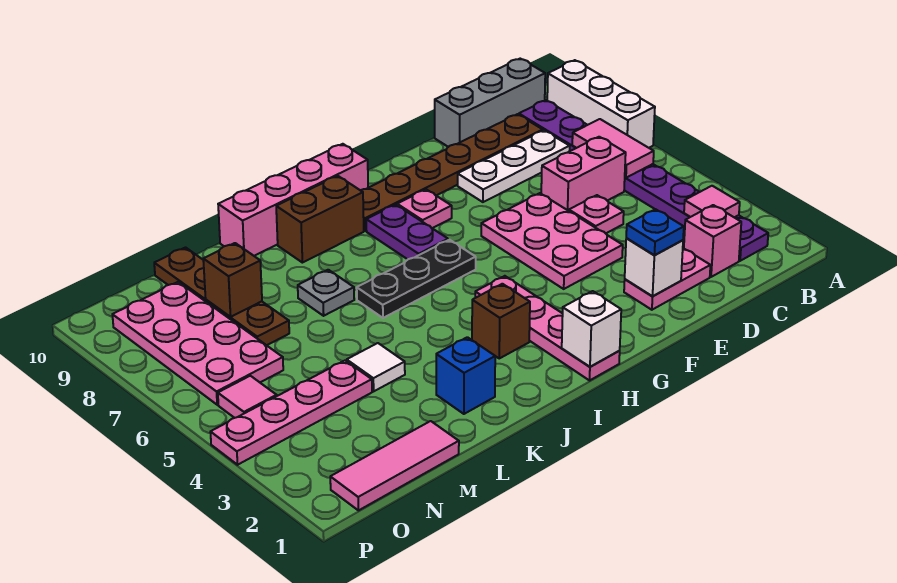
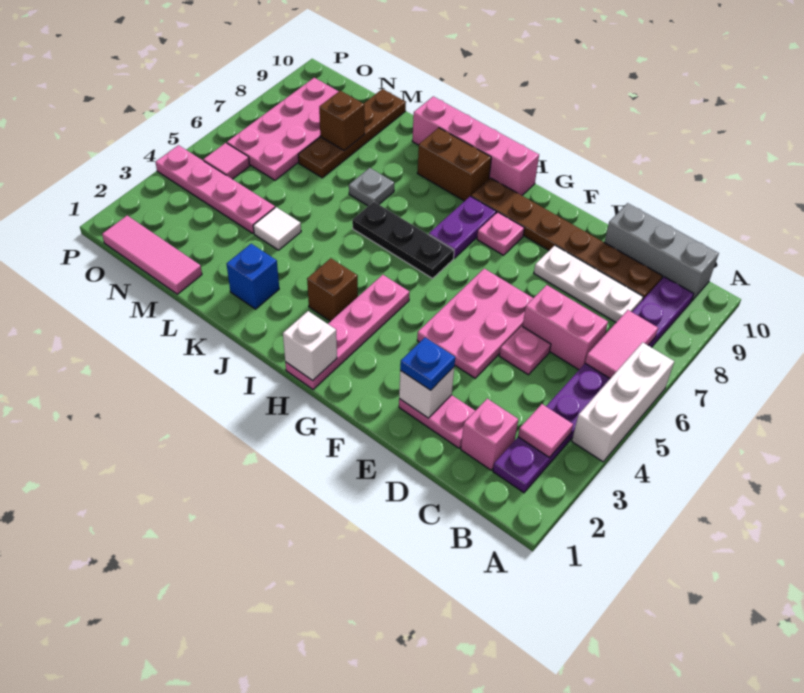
white brick A7:A9 level 1 -> white brick A4:A6 level 1

